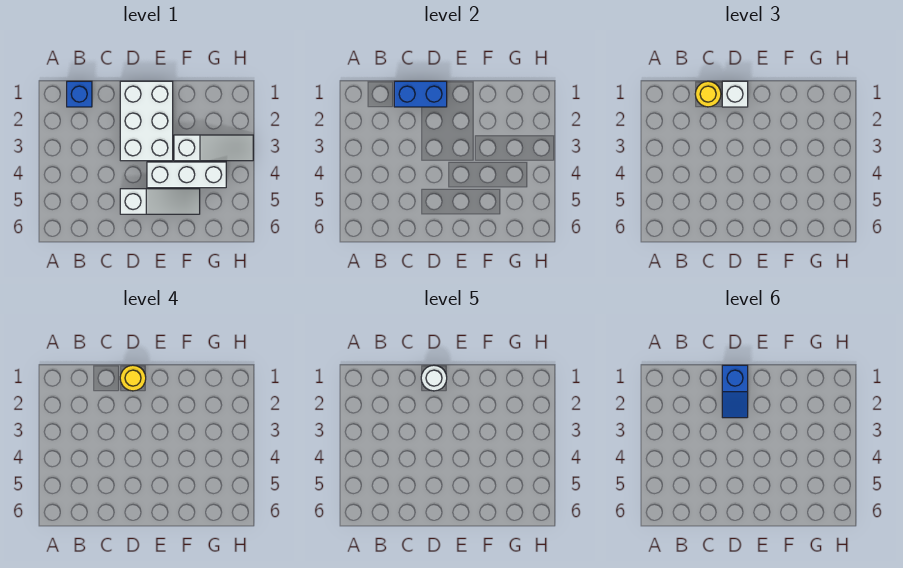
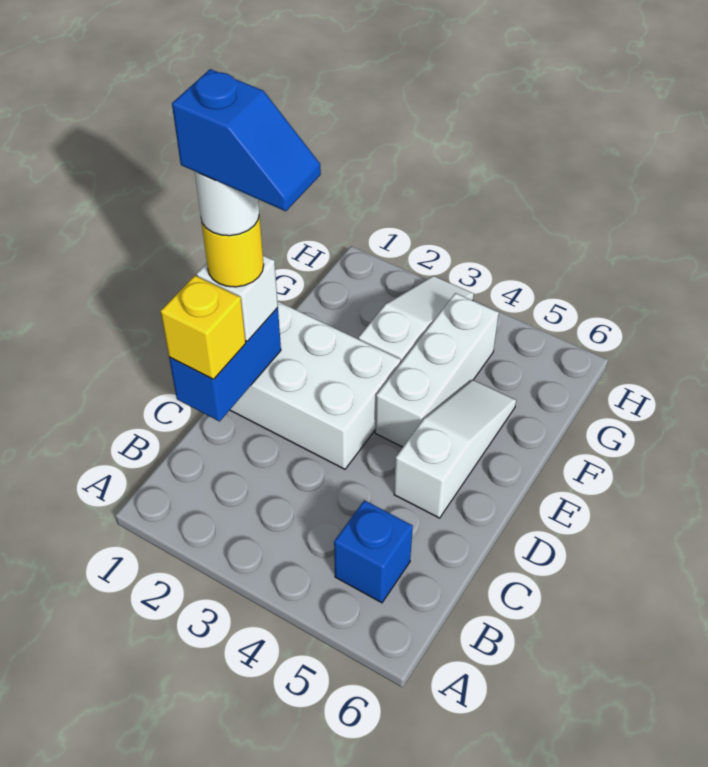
blue brick B1 level 1 -> blue brick B5 level 1
yellow round brick C1 level 3 -> yellow brick C1 level 3

